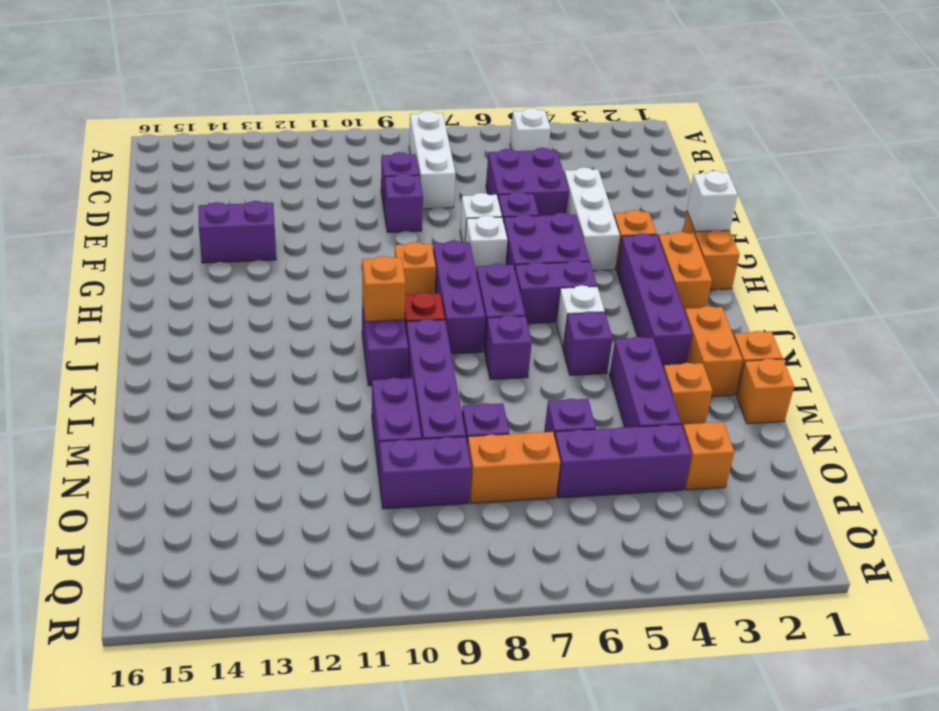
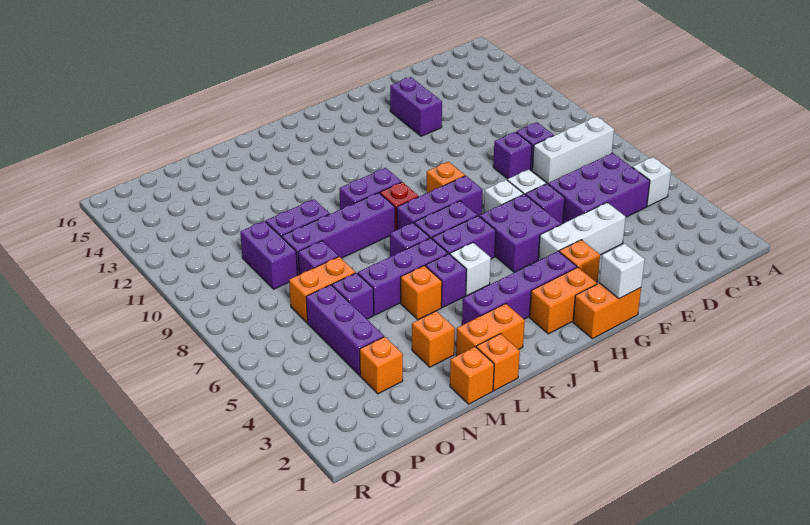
purple brick D5:E6 level 1 -> purple brick C5:E6 level 1
purple brick I5:I6 level 1 -> purple brick I6:J6 level 1
orange brick J10 level 2 -> orange brick L5 level 1
purple brick L4:N4 level 1 -> purple brick K6:M6 level 1
orange brick O7:O8 level 1 -> orange brick N7:O7 level 1

